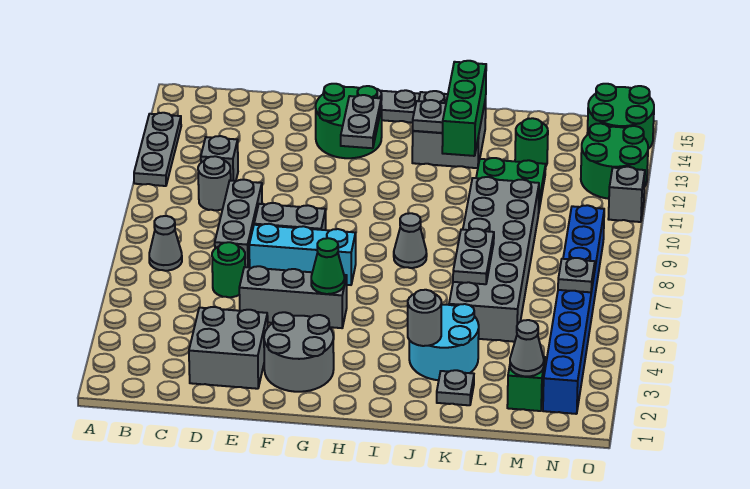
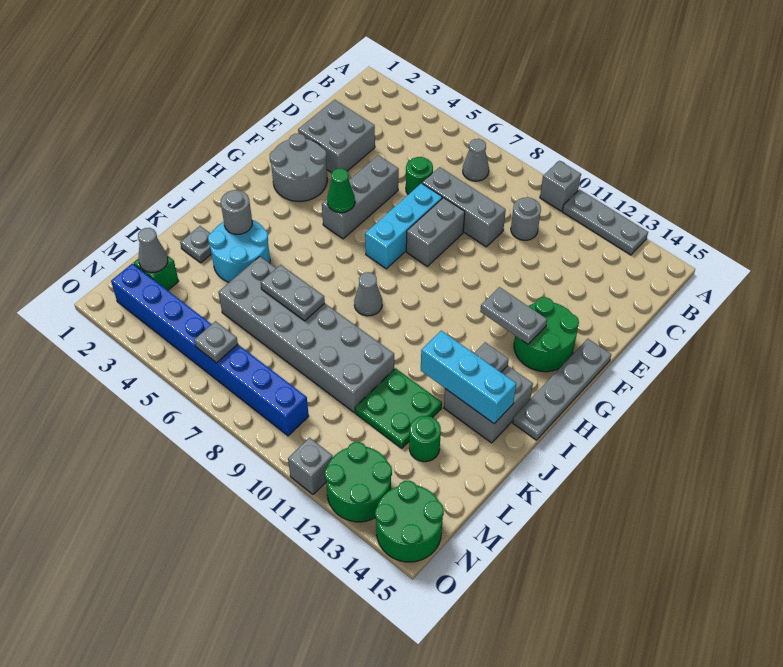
grey brick C11 level 1 -> grey brick A10 level 1
green brick J12:J14 level 2 -> cyan brick J12:J14 level 2

